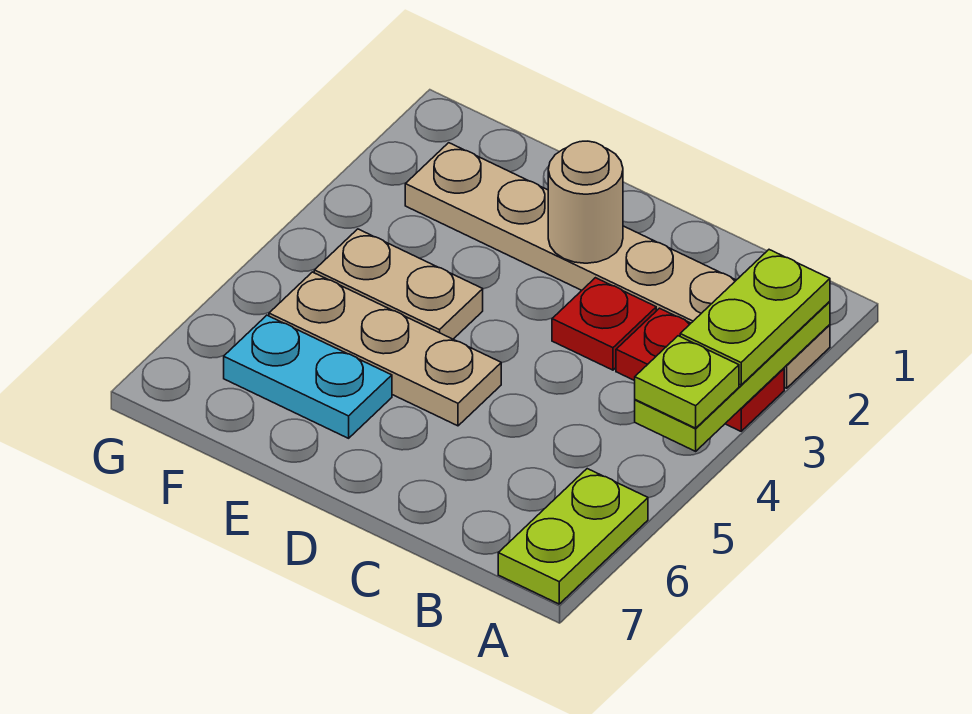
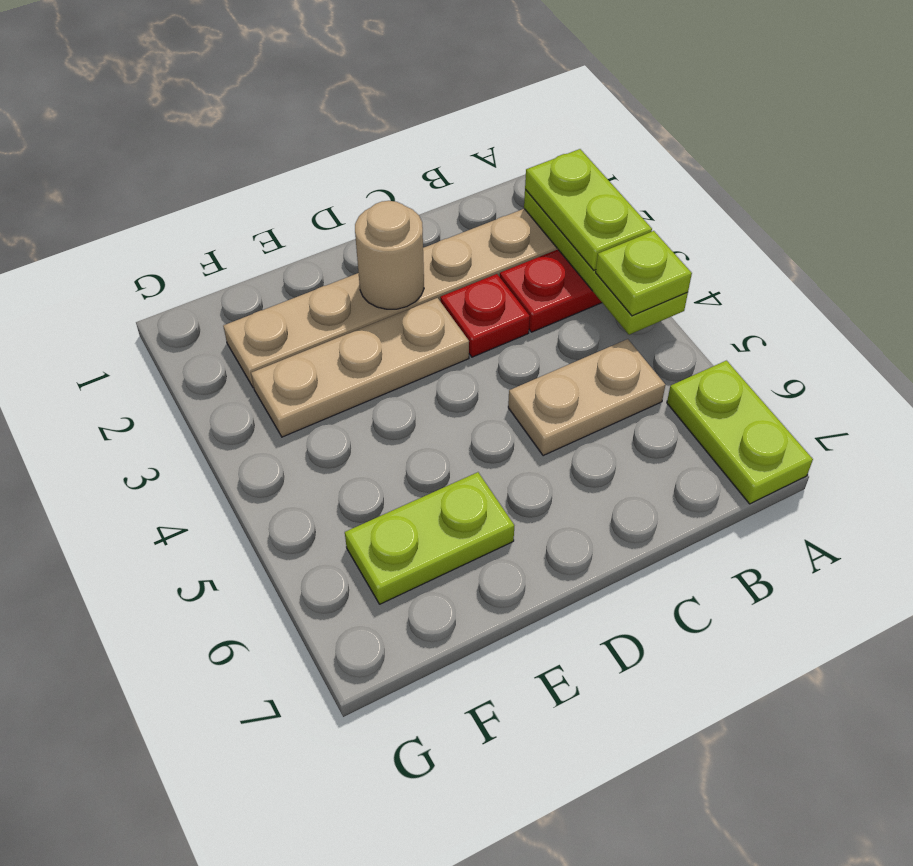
tan plate D5:F5 level 1 -> tan plate D3:F3 level 1
tan plate E4:F4 level 1 -> tan plate B5:C5 level 1
cyan plate E6:F6 level 1 -> lime plate E6:F6 level 1

